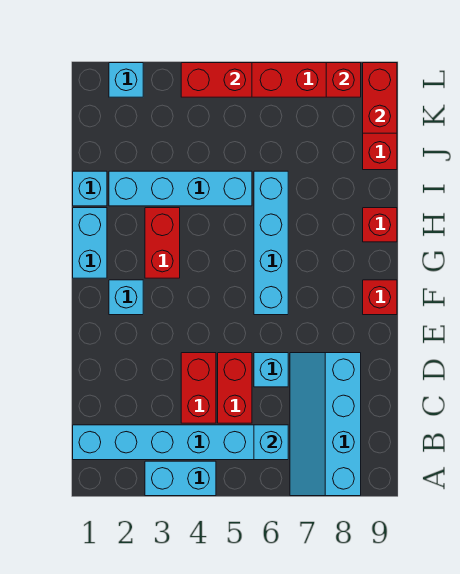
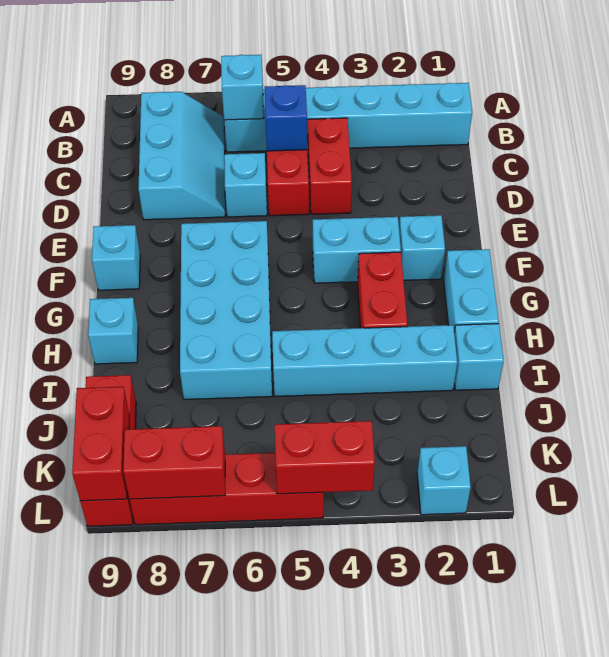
cyan brick A3:A4 level 1 -> cyan brick F3:F4 level 1
cyan slope A7:D8 level 1 top 8 -> cyan slope B7:D8 level 1 top 8
none -> blue brick C5 level 2
cyan brick F6:I6 level 1 -> cyan brick F6:I7 level 1
red brick F9 level 1 -> cyan brick F9 level 1
red brick H9 level 1 -> cyan brick H9 level 1
red brick L8 level 2 -> red brick L7:L8 level 2

